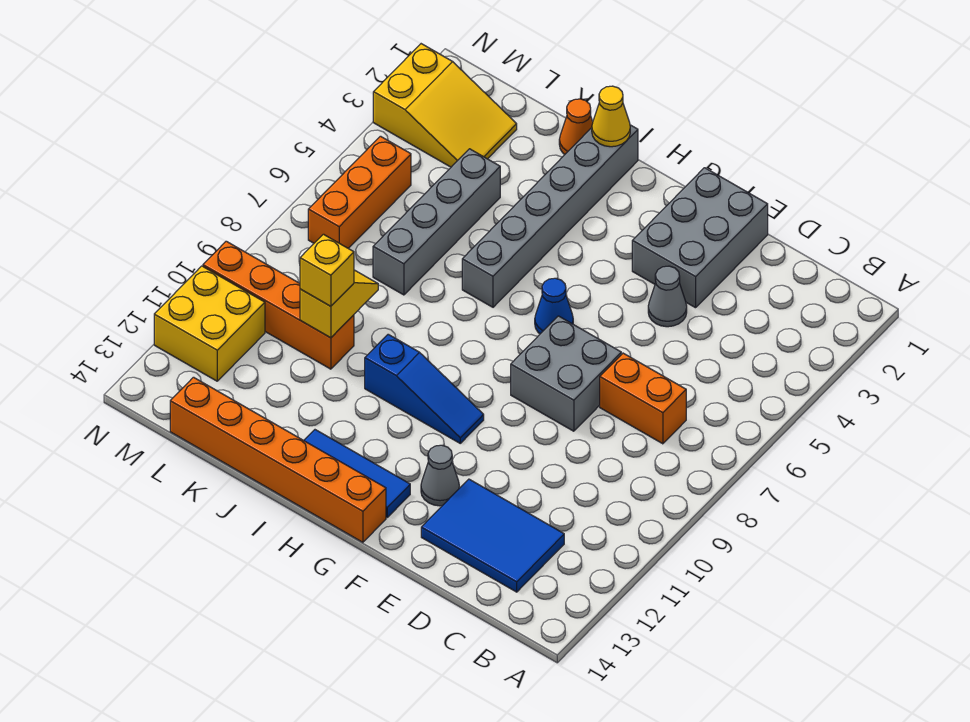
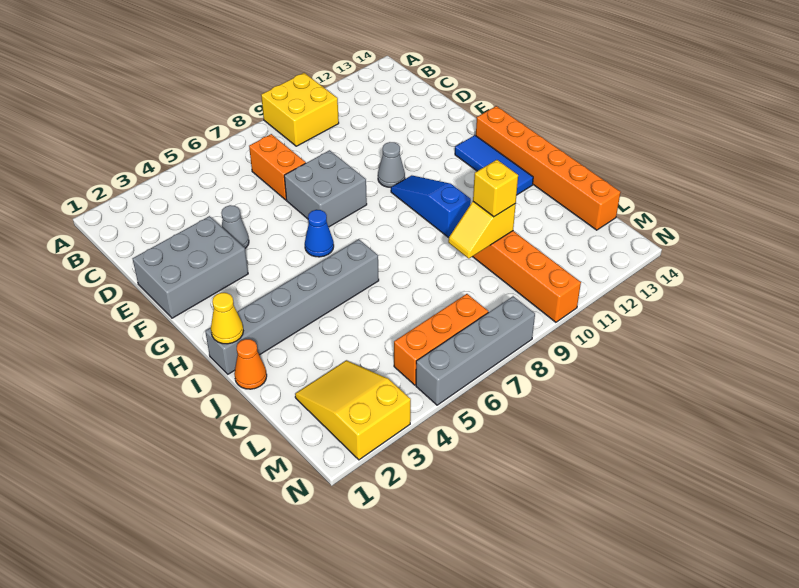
blue tile C12:E13 level 1 -> none
grey cone F12 level 1 -> grey cone F10 level 1
grey brick K4:K7 level 1 -> grey brick N5:N8 level 1
yellow brick M11:N12 level 1 -> yellow brick A9:B10 level 1

